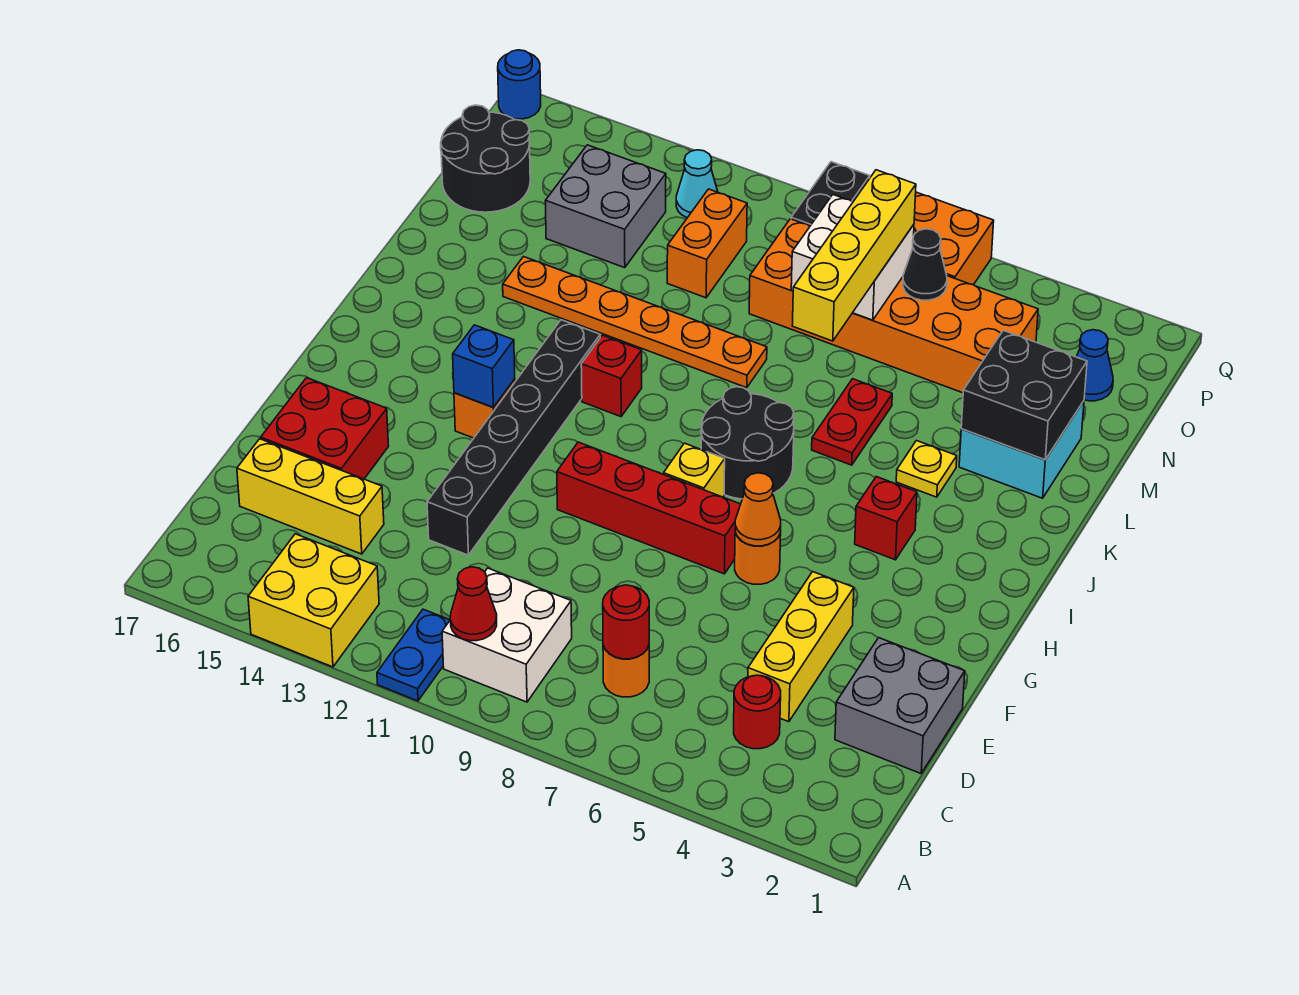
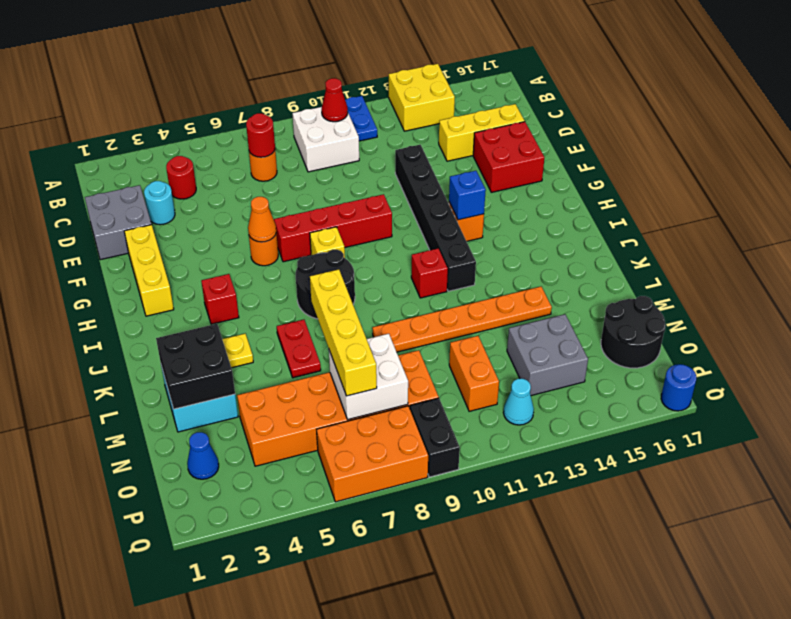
none -> cyan round brick D3 level 1
yellow brick D4:F4 level 1 -> yellow brick F2:H2 level 1
black cone O6 level 2 -> none

